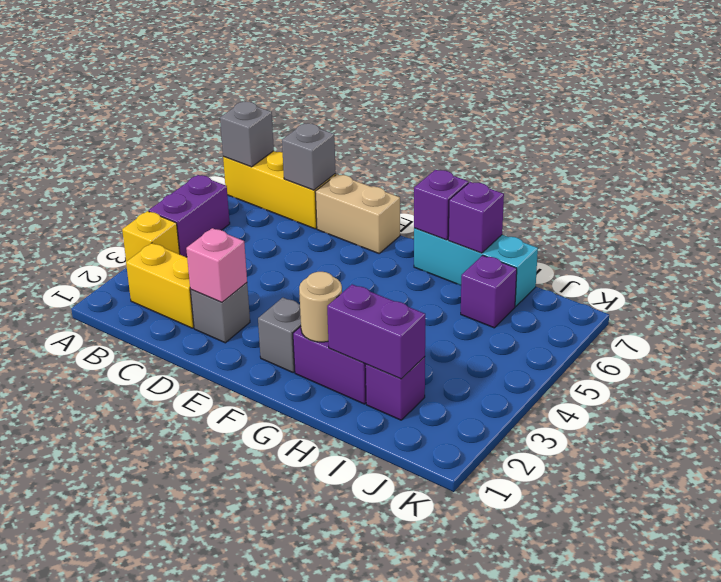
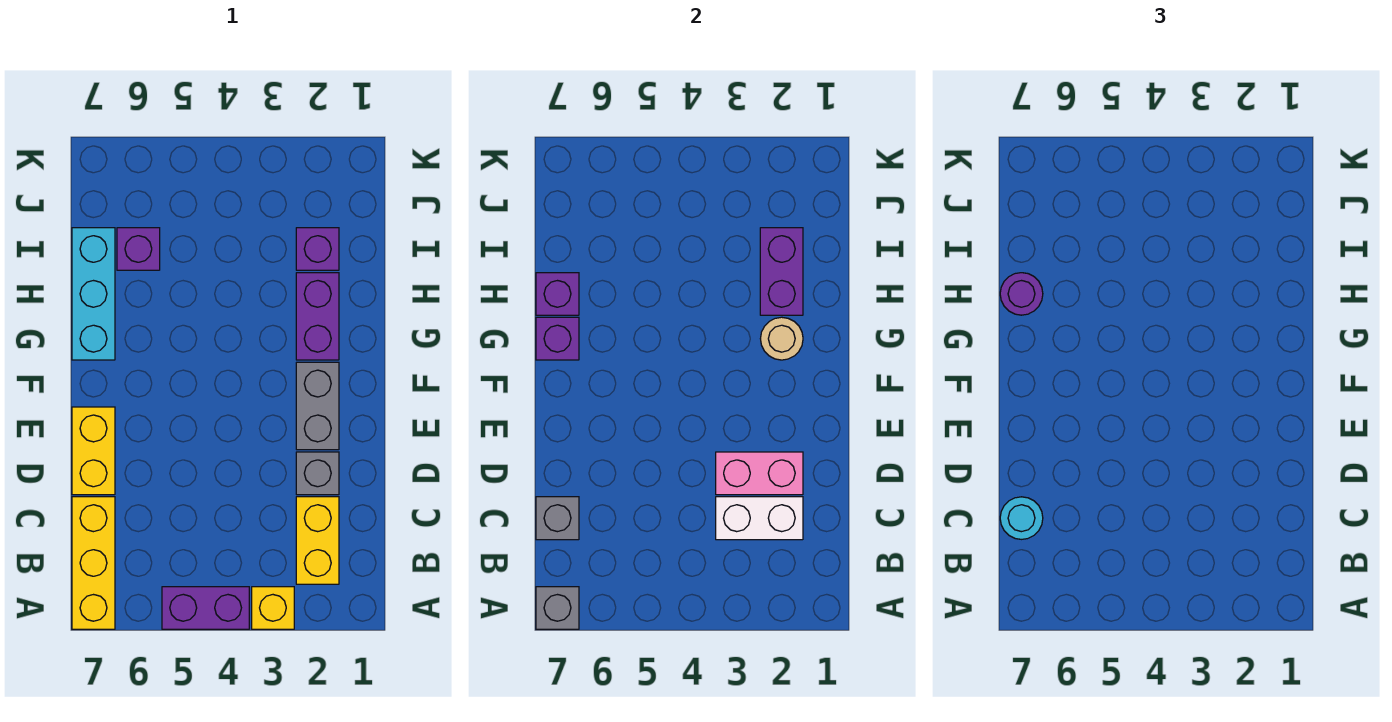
none -> white brick C2:C3 level 2
none -> cyan round brick C7 level 3
pink brick D2 level 2 -> pink brick D2:D3 level 2
tan brick D7:E7 level 1 -> yellow brick D7:E7 level 1
grey brick F2 level 1 -> grey brick E2:F2 level 1
none -> purple round brick H7 level 3

